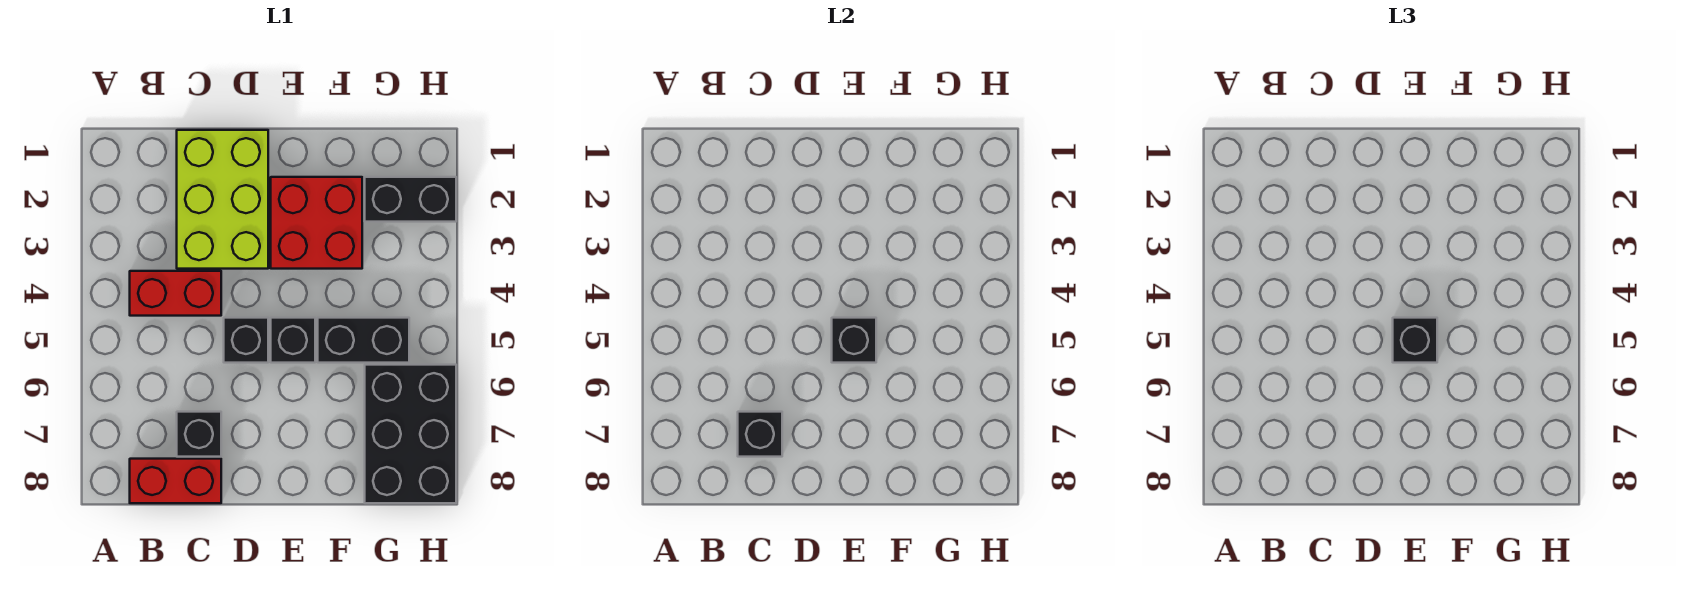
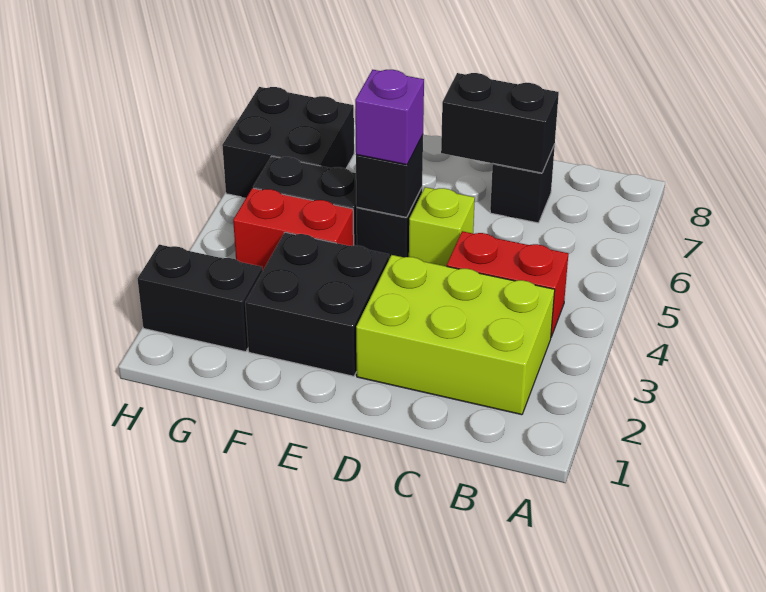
red brick B8:C8 level 1 -> red brick F4:G4 level 1
lime brick C1:D3 level 1 -> lime brick B2:D3 level 1
black brick C7 level 2 -> black brick C7:D7 level 2
black brick D5 level 1 -> lime brick D5 level 1
red brick E2:F3 level 1 -> black brick E2:F3 level 1
black brick E5 level 3 -> purple brick E5 level 3
black brick G6:H8 level 1 -> black brick G6:H7 level 1

